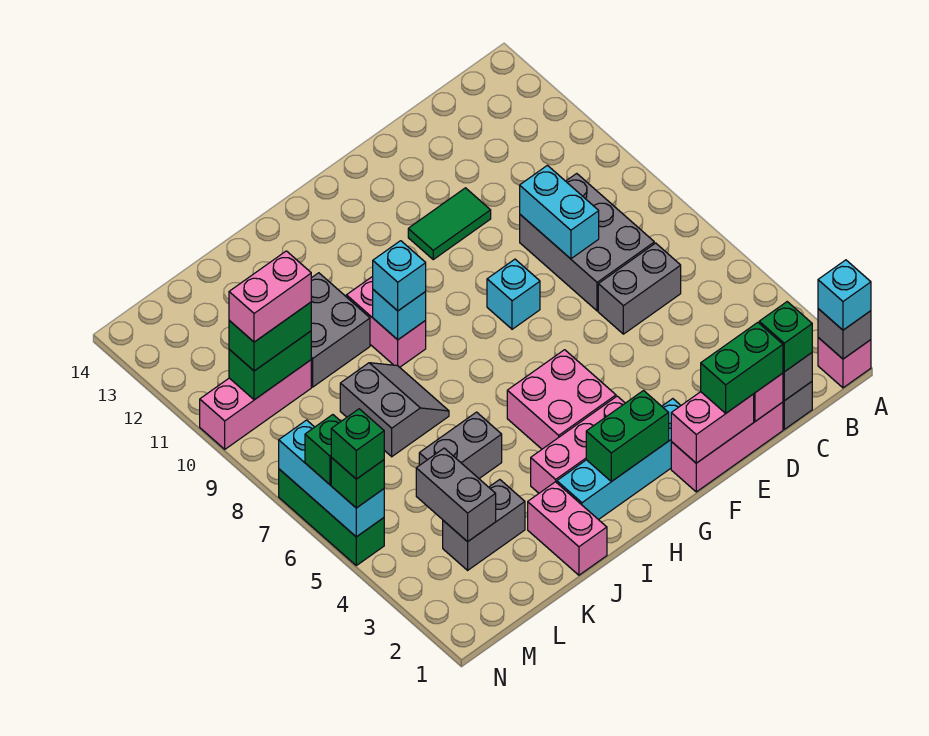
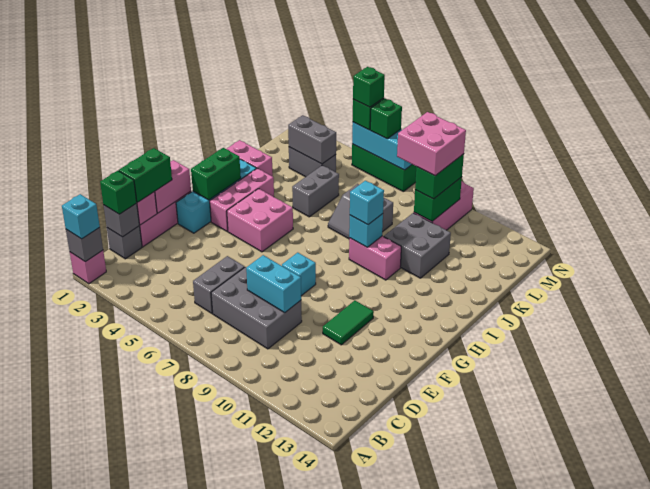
grey brick K3:L3 level 1 -> grey brick L3:L4 level 1
pink brick L10:M10 level 4 -> pink brick L9:M10 level 4

